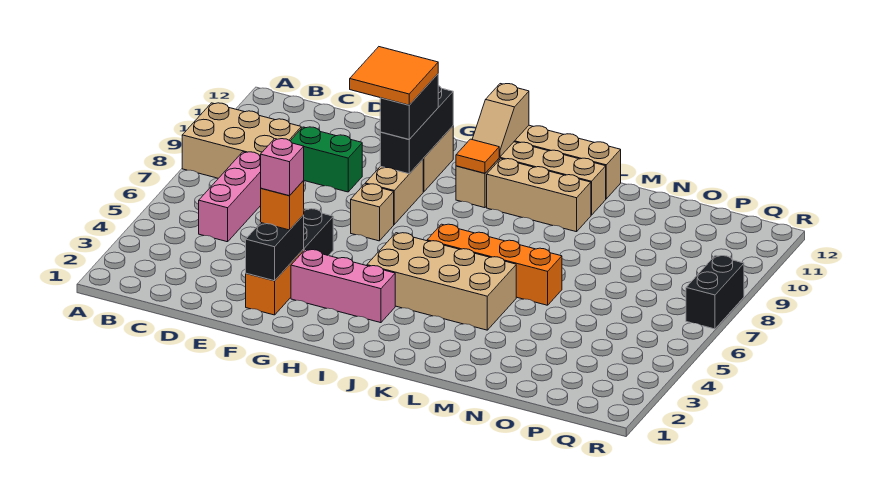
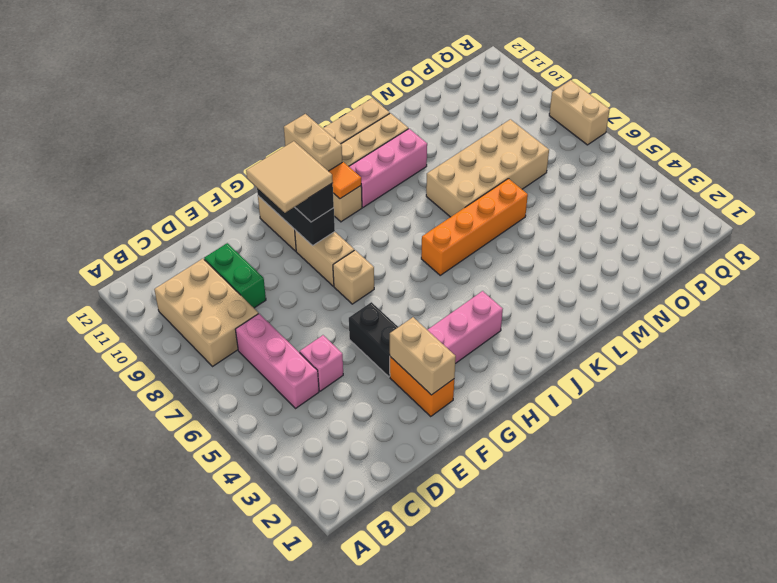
tan brick A8:C9 level 1 -> tan brick B8:C10 level 1
green brick D9:E9 level 1 -> green brick D9:D10 level 1
black brick F2:F3 level 2 -> tan brick F2:F3 level 2
orange brick F3 level 3 -> none
pink brick F3 level 4 -> pink brick D5 level 1
orange tile F9:G10 level 4 -> tan tile F9:G10 level 4
tan brick I4:L5 level 1 -> tan brick L7:O8 level 1
tan slope I11:I12 level 2 top 12 -> tan brick I11:I12 level 2
tan brick J10:L10 level 1 -> pink brick J10:L10 level 1
black brick R7:R8 level 1 -> tan brick R7:R8 level 1

